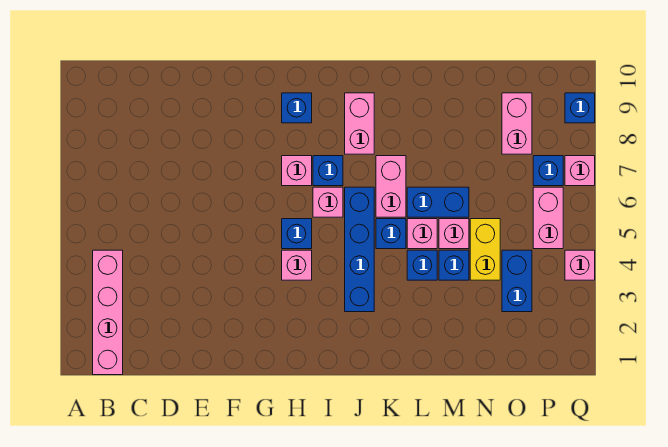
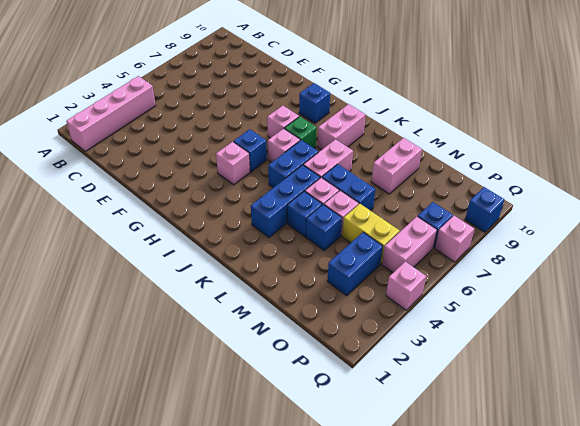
blue brick I7 level 1 -> green brick I7 level 1
blue brick J3:J6 level 1 -> blue brick J5:J6 level 1
blue brick K5 level 1 -> blue brick K3:K5 level 1
yellow brick N4:N5 level 1 -> yellow brick N5:O5 level 1
pink brick O8:O9 level 1 -> pink brick M8:M9 level 1

